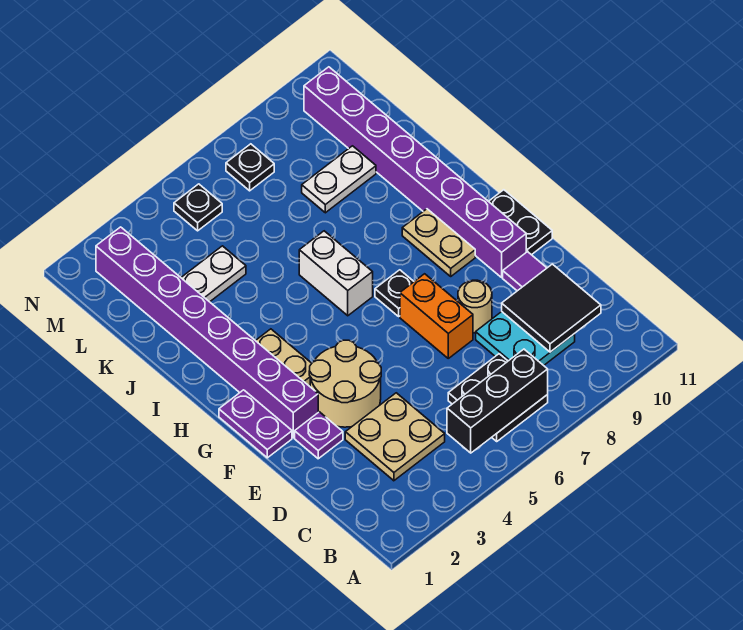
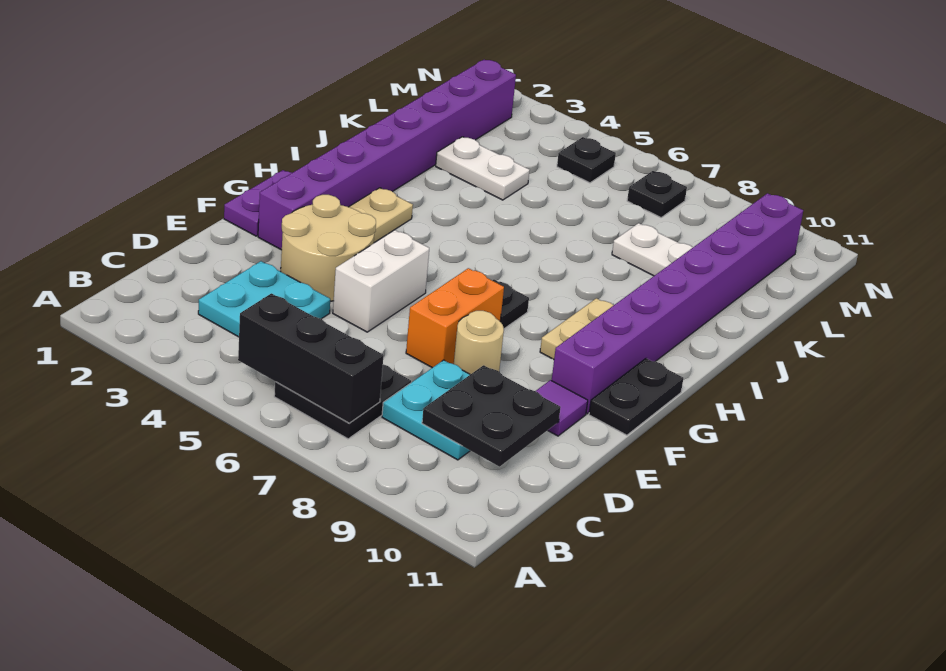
tan plate C3:D4 level 1 -> cyan plate C3:D4 level 1
black tile C9:D10 level 2 -> black plate C9:D10 level 2
purple plate E2 level 1 -> none
white brick H6:I6 level 1 -> white brick E5:F5 level 1

